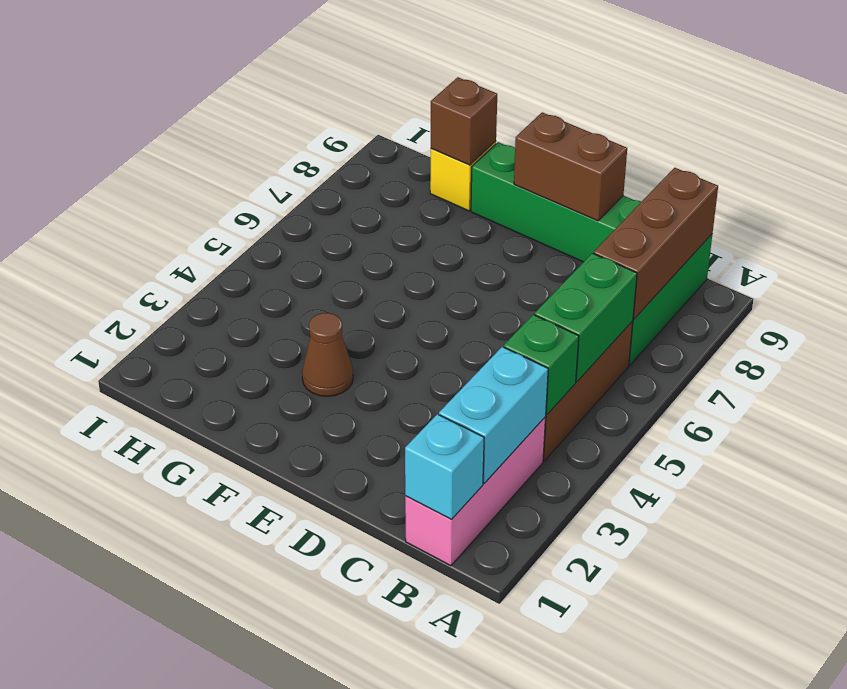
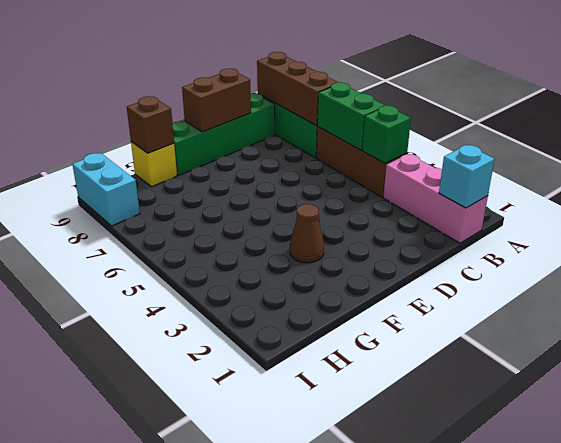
cyan brick B2:B3 level 2 -> cyan brick I8:I9 level 1

